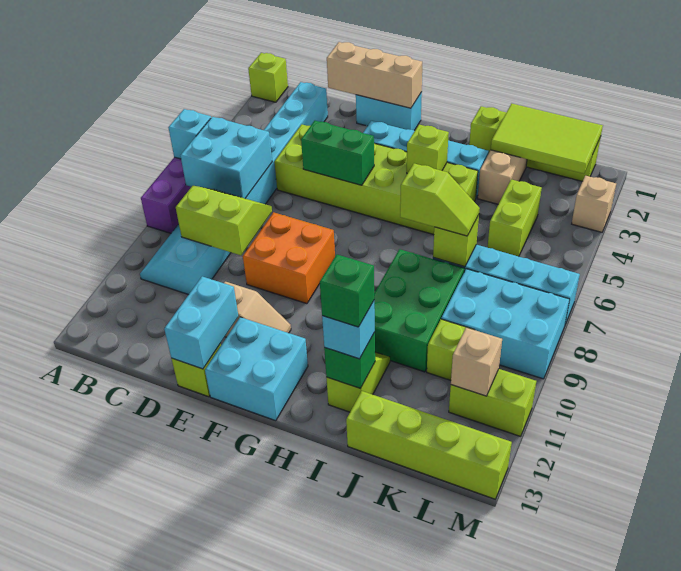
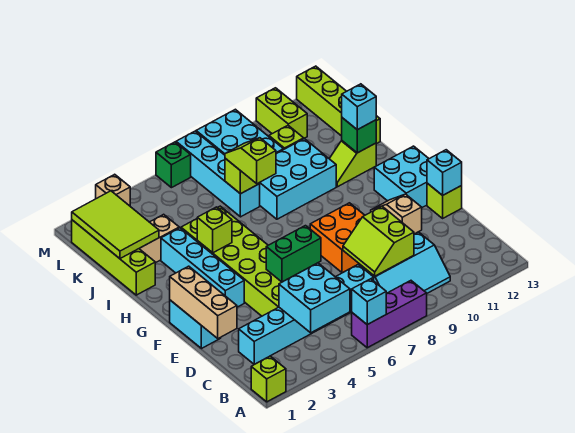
cyan brick B6:C7 level 2 -> cyan brick B4:C5 level 2
green brick E5:F5 level 2 -> green brick E5:E6 level 2
cyan brick E12:E13 level 2 -> cyan brick E13 level 2
green brick I8:J10 level 1 -> cyan brick I8:J10 level 1
green brick I12 level 4 -> green brick M6 level 1
lime brick K4:K5 level 1 -> none
tan brick L11 level 2 -> none

